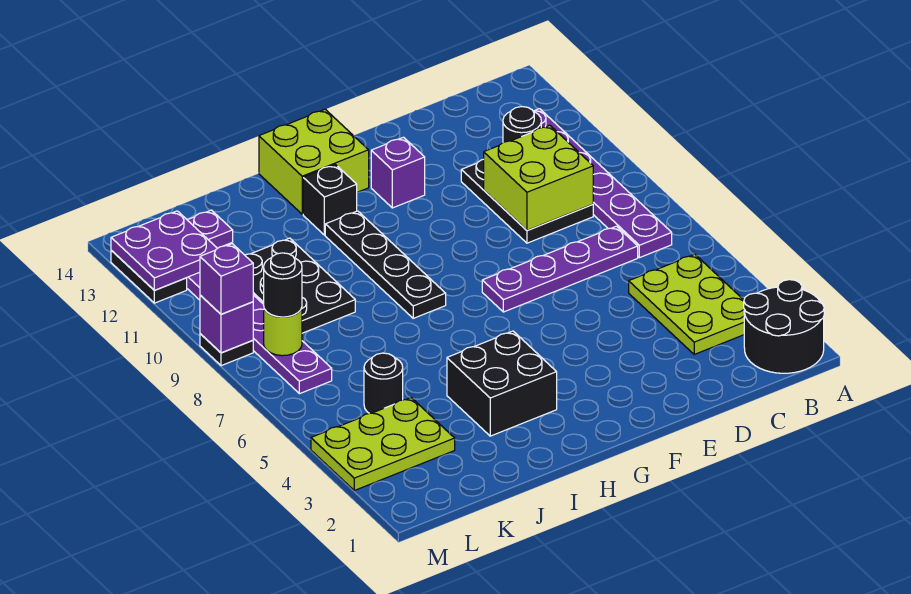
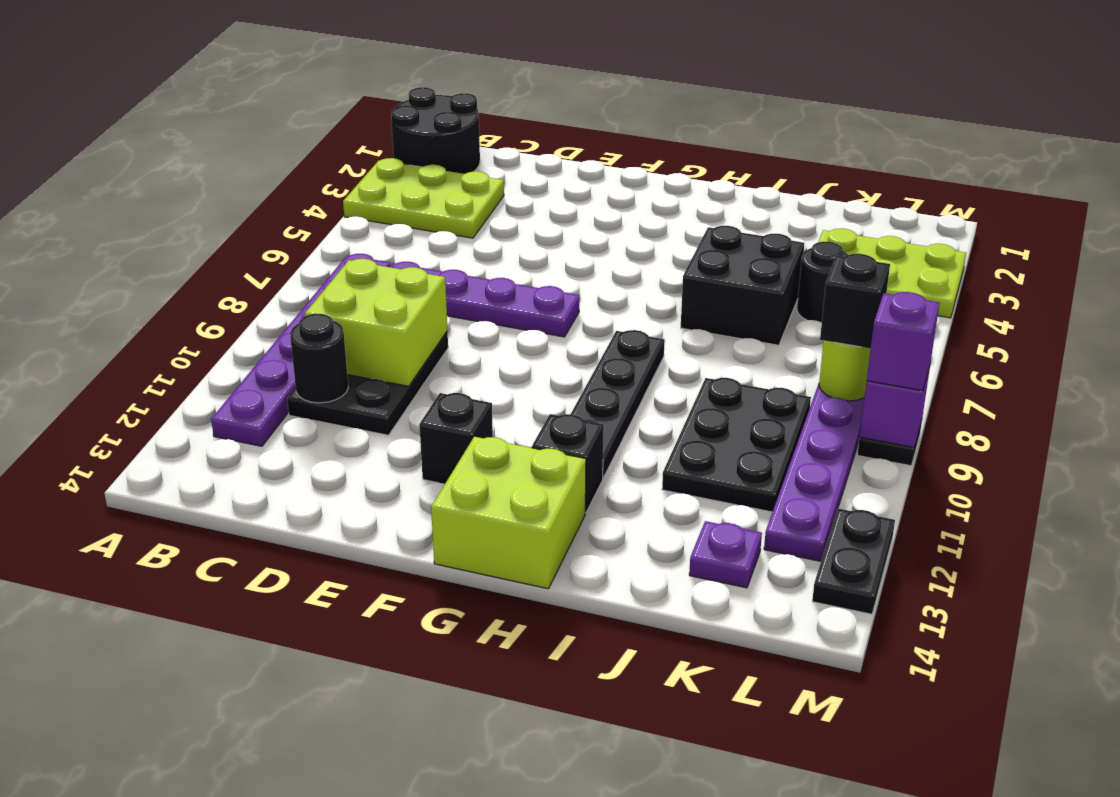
lime plate B3:C5 level 1 -> lime plate A3:C4 level 1
purple brick F12 level 1 -> black brick F12 level 1
black brick H3:I4 level 1 -> black brick I5:J6 level 1
black round brick L8 level 3 -> black brick L8 level 3
purple plate L12:M13 level 2 -> none

